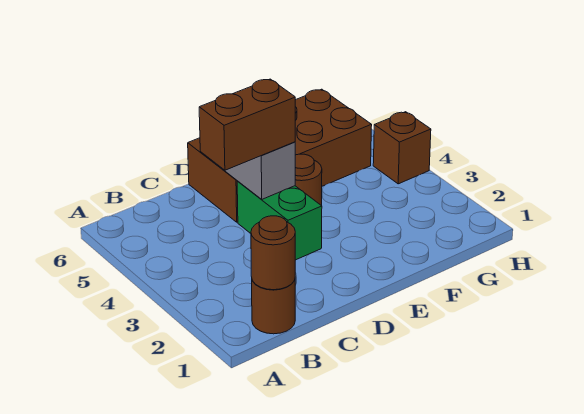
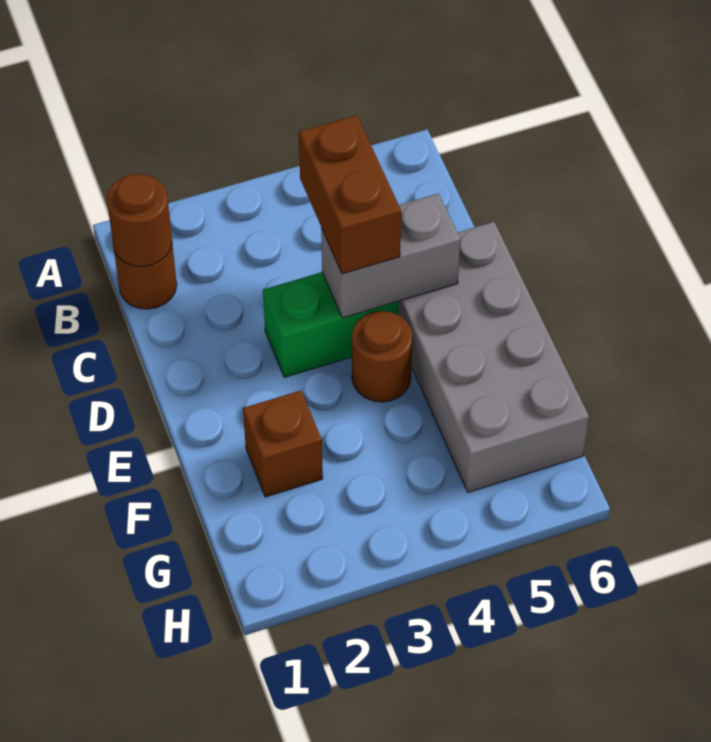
brown brick D5:G6 level 1 -> grey brick D5:G6 level 1
brown brick H4 level 1 -> brown brick F2 level 1

